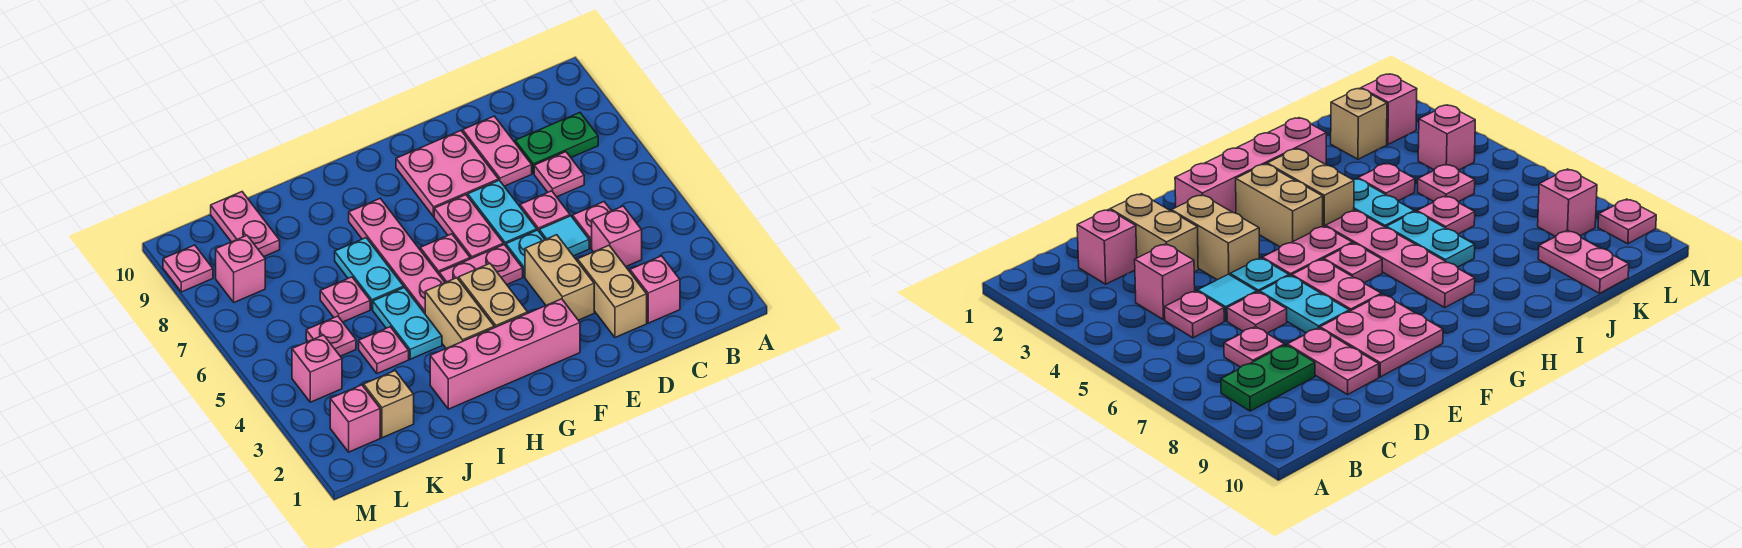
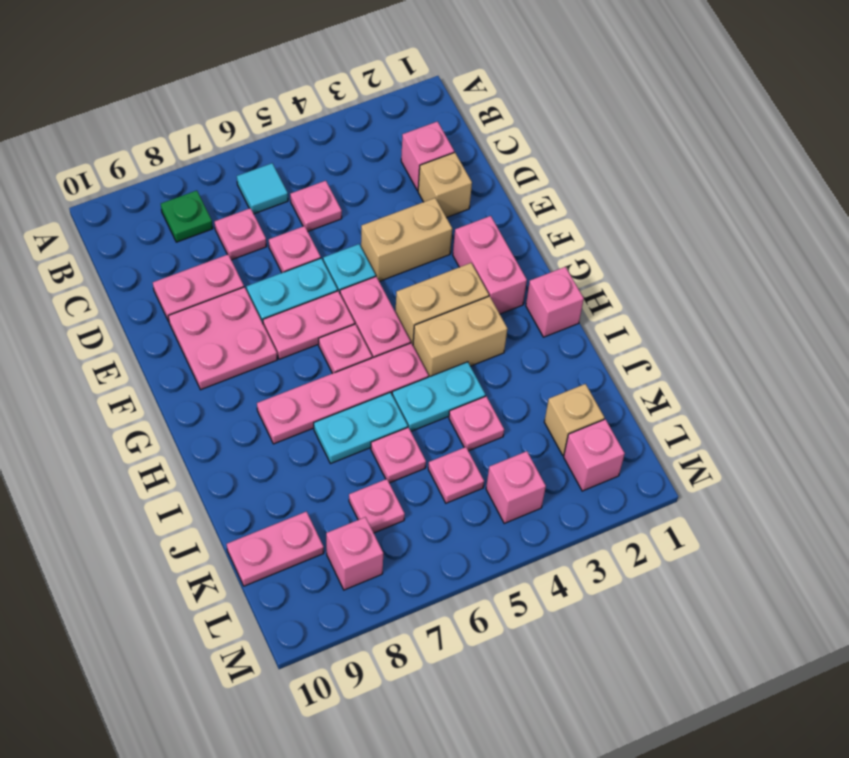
green plate B8:C8 level 1 -> green plate B8 level 1
pink brick C4 level 1 -> pink brick H1 level 1
tan brick D2:D3 level 1 -> tan brick D2 level 1
cyan tile D5 level 1 -> cyan tile B6 level 1
pink brick F2:I2 level 1 -> pink brick F2:G2 level 1
pink plate M9 level 1 -> pink plate K7 level 1

